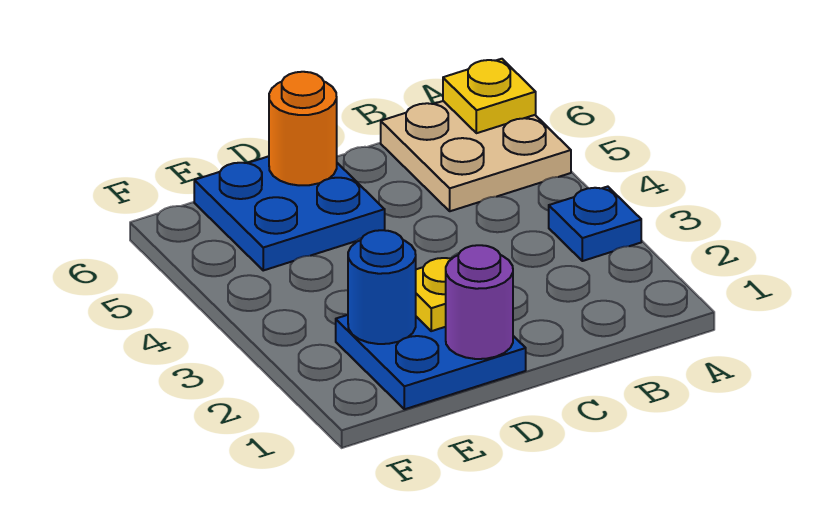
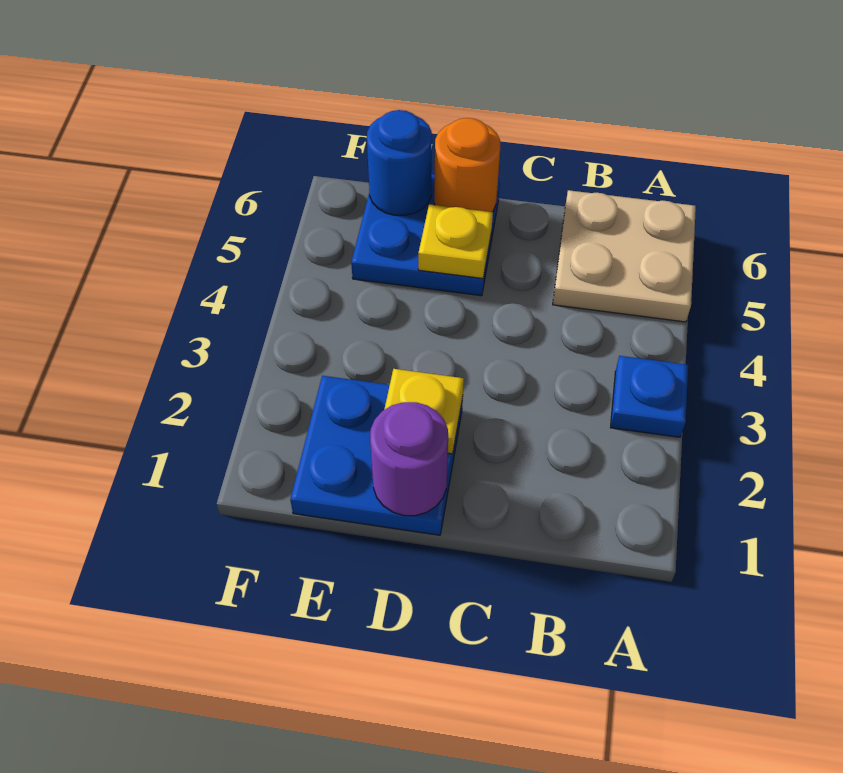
yellow plate A6 level 2 -> yellow plate D5 level 2
blue round brick E2 level 2 -> blue round brick E6 level 2

